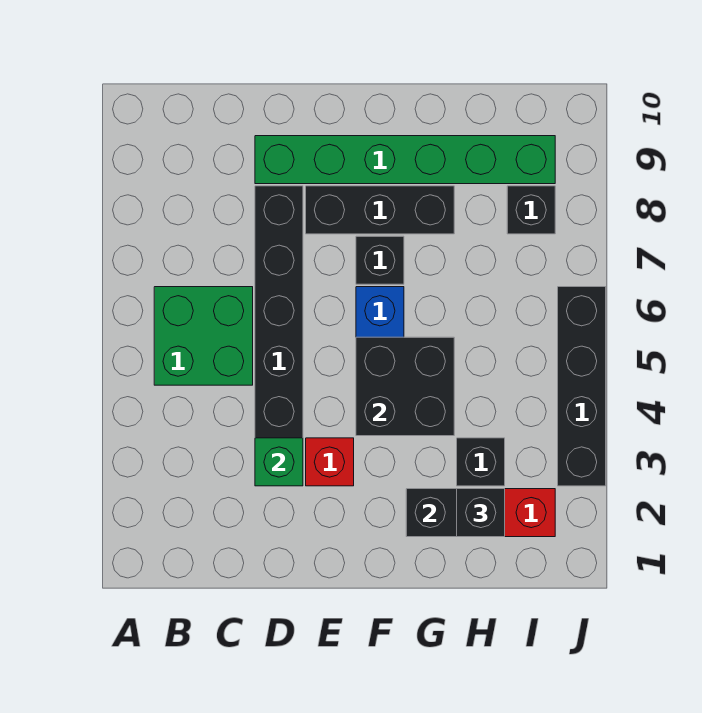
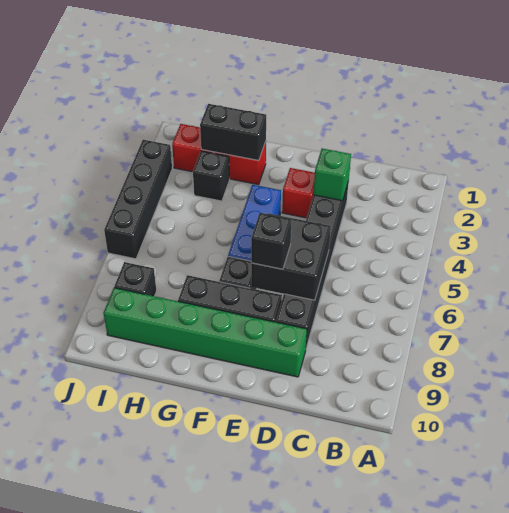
green brick B5:C6 level 1 -> none
black brick F4:G5 level 2 -> black brick D6:E7 level 2
black brick H2 level 3 -> black brick E7 level 3

